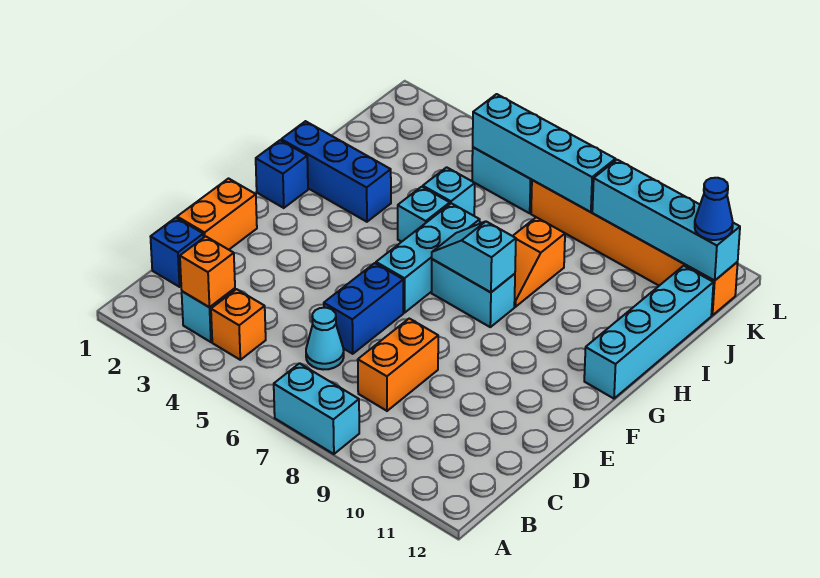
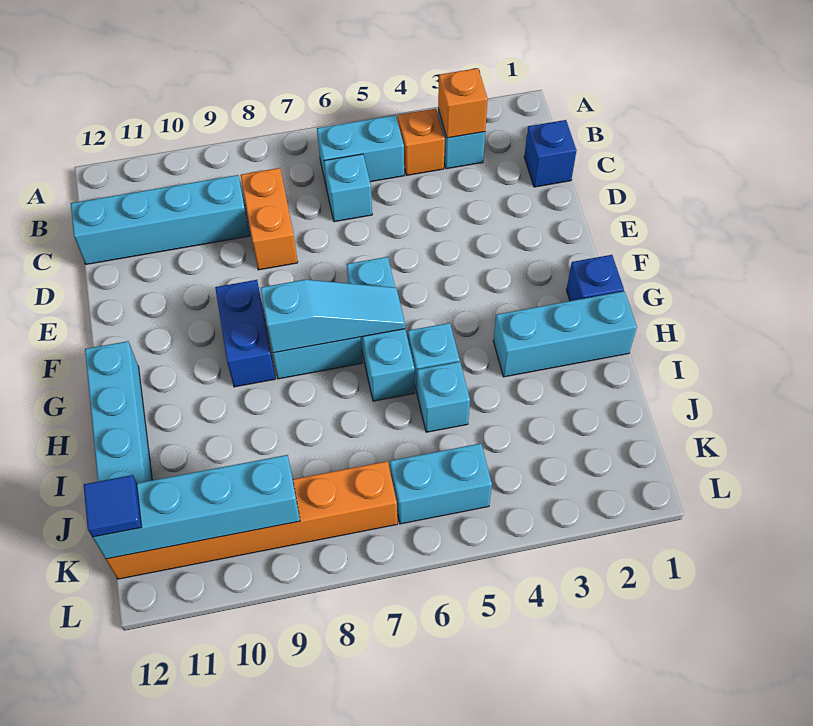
cyan brick A7:A8 level 1 -> cyan brick B5:B6 level 1
cyan cone C6 level 1 -> cyan brick C6 level 1
orange brick D1:E1 level 1 -> none
blue brick D6:E6 level 1 -> blue brick F9:G9 level 1
cyan slope G7:G8 level 2 top 8 -> cyan slope G6:G8 level 2 top 8
blue brick H1:H3 level 1 -> cyan brick H1:H3 level 1
orange slope H8:I8 level 1 top I -> none
cyan brick K5:K8 level 2 -> cyan brick C9:C12 level 1
blue cone K12 level 3 -> blue tile K12 level 3

